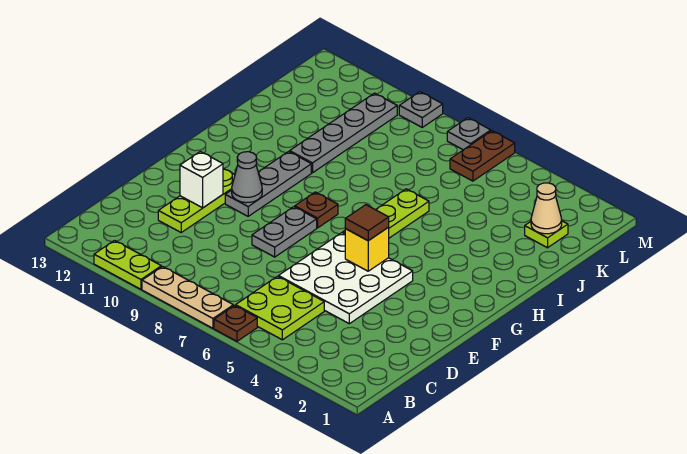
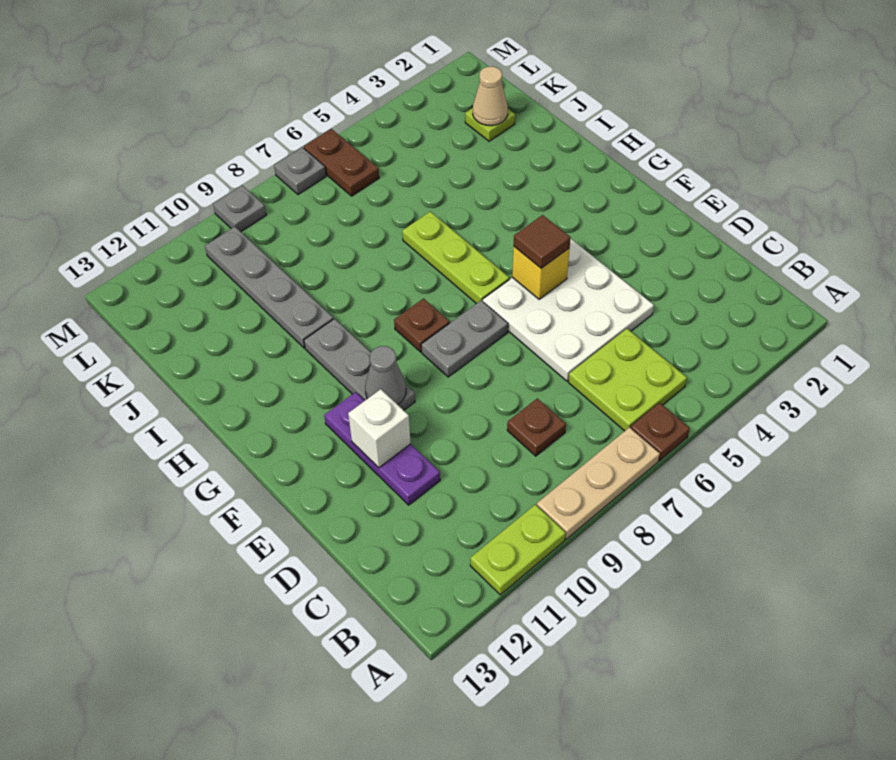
none -> brown plate C8 level 1
lime plate D11:F11 level 1 -> purple plate D11:F11 level 1
grey plate E8:F8 level 1 -> grey plate F7:F8 level 1

